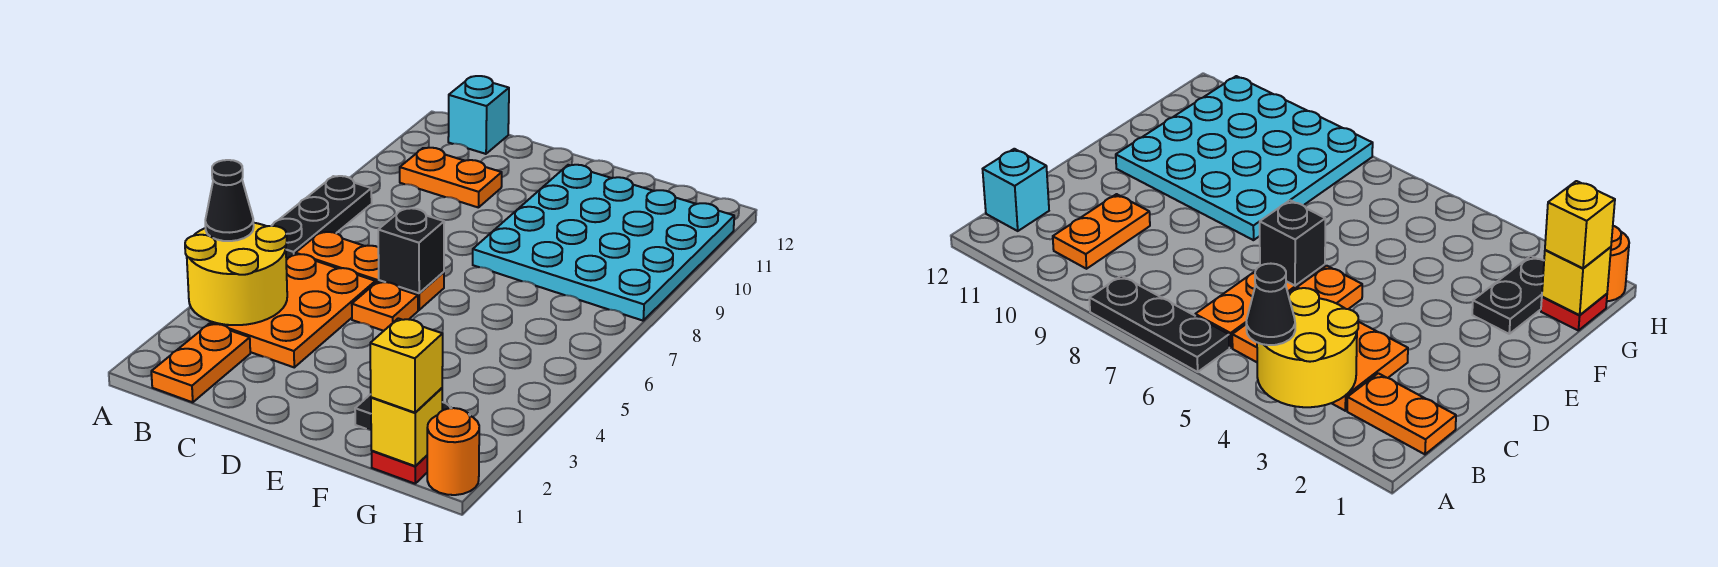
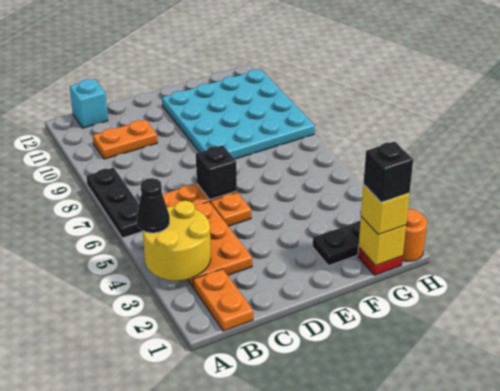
none -> black brick G1 level 4

